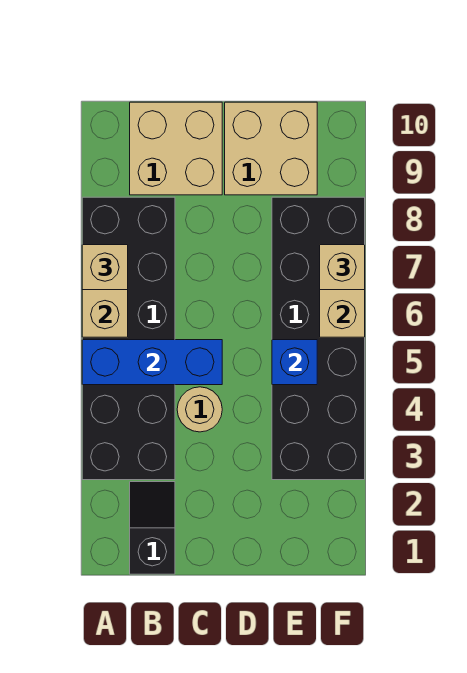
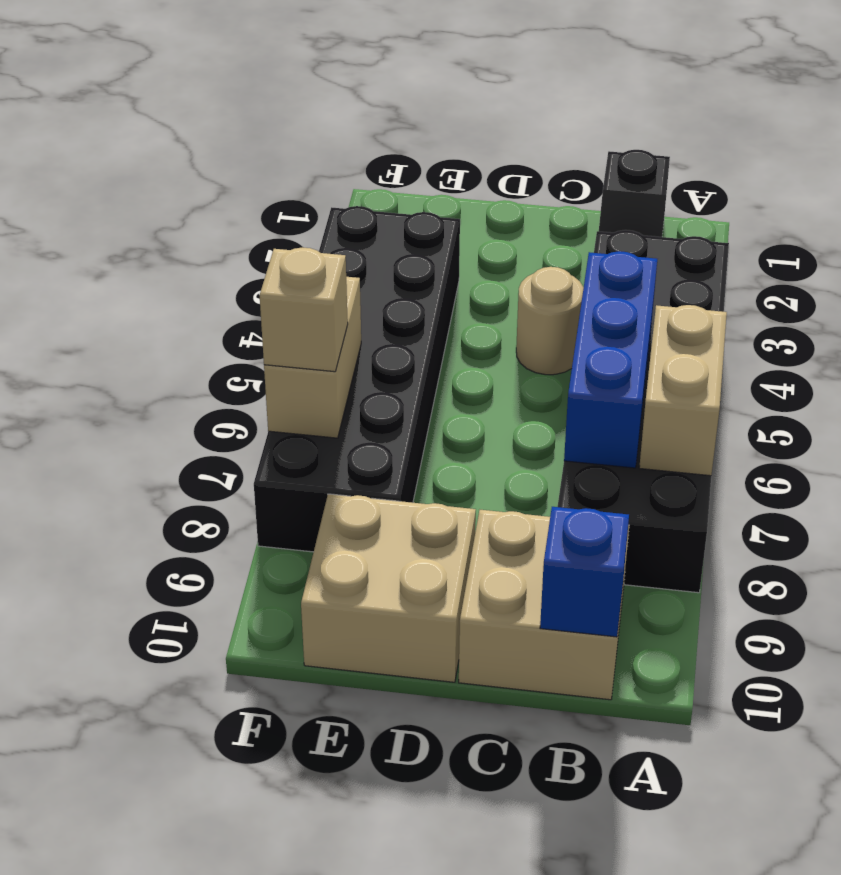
blue brick A5:C5 level 2 -> blue brick B5:B7 level 2
tan brick A7 level 3 -> none
blue brick E5 level 2 -> blue brick B10 level 2

